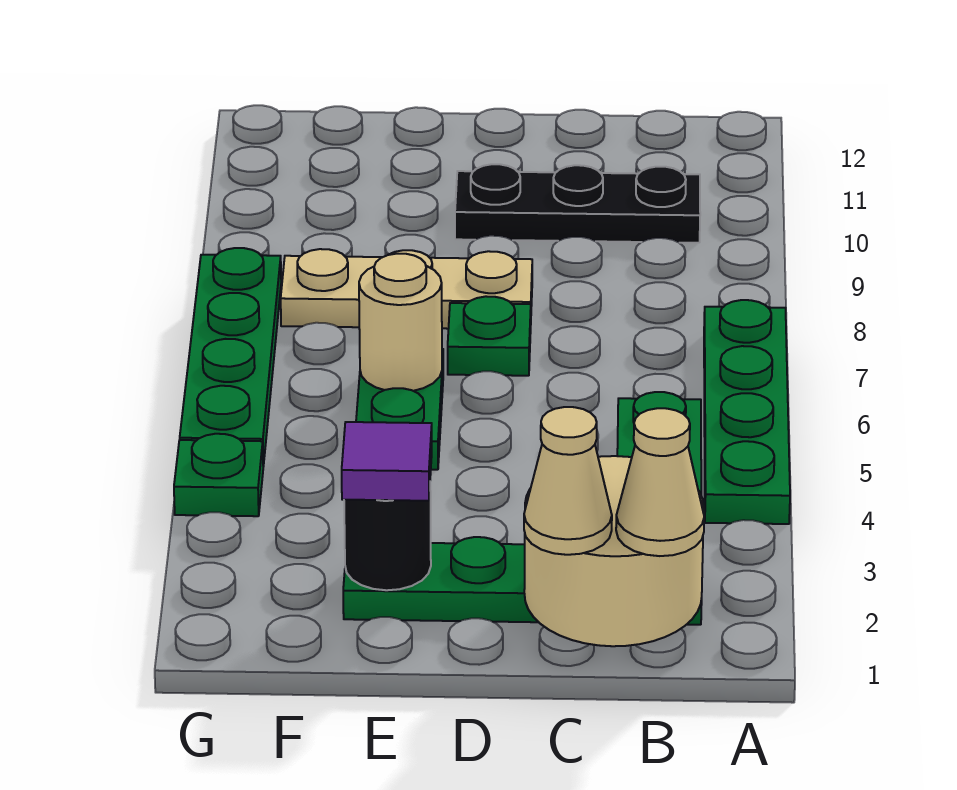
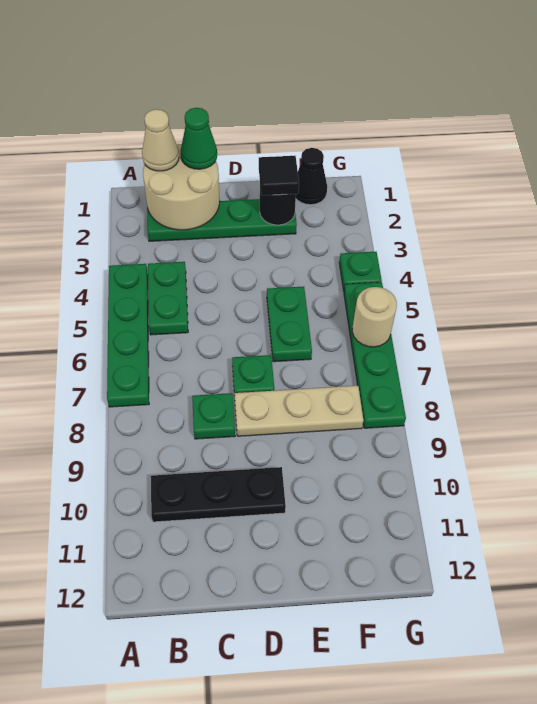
tan cone C1 level 3 -> green cone C1 level 3
none -> green plate C8 level 1
purple tile E2 level 3 -> black tile E2 level 3
tan round brick E6 level 2 -> tan round brick G6 level 2
none -> black cone F1 level 1

